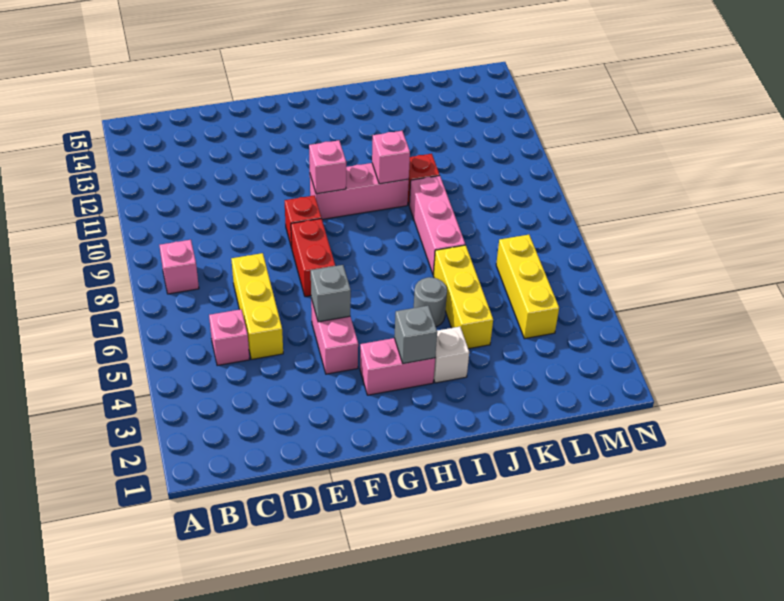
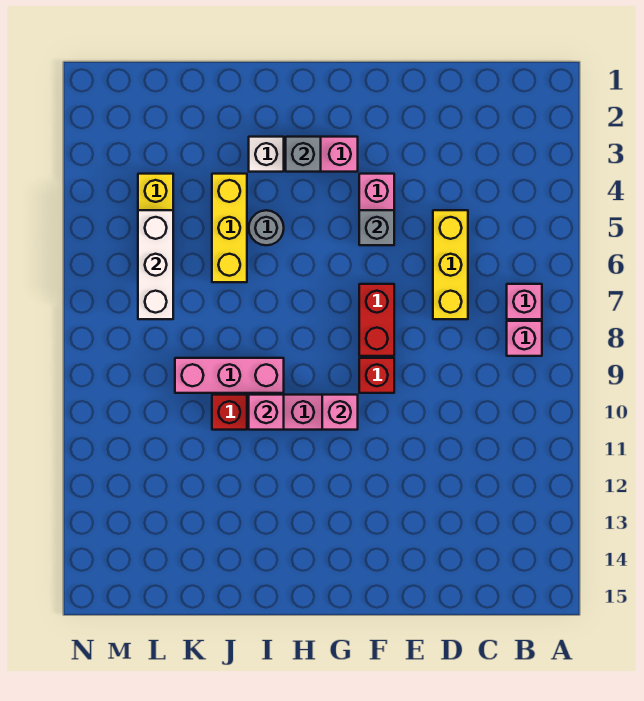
pink brick C5 level 1 -> pink brick B7 level 1
pink brick J7:J9 level 1 -> pink brick I9:K9 level 1
none -> white brick L5:L7 level 2

